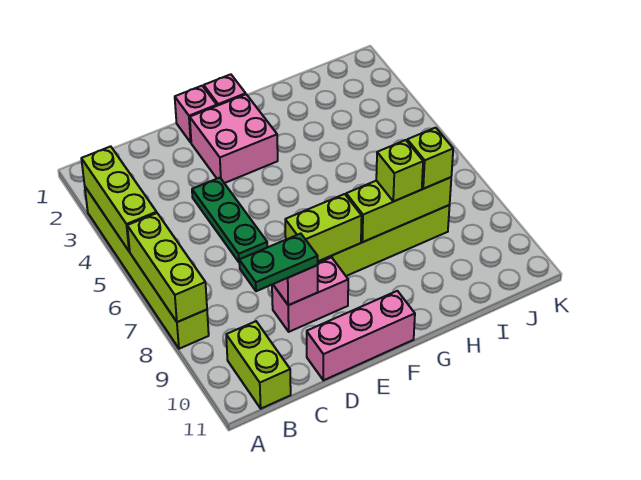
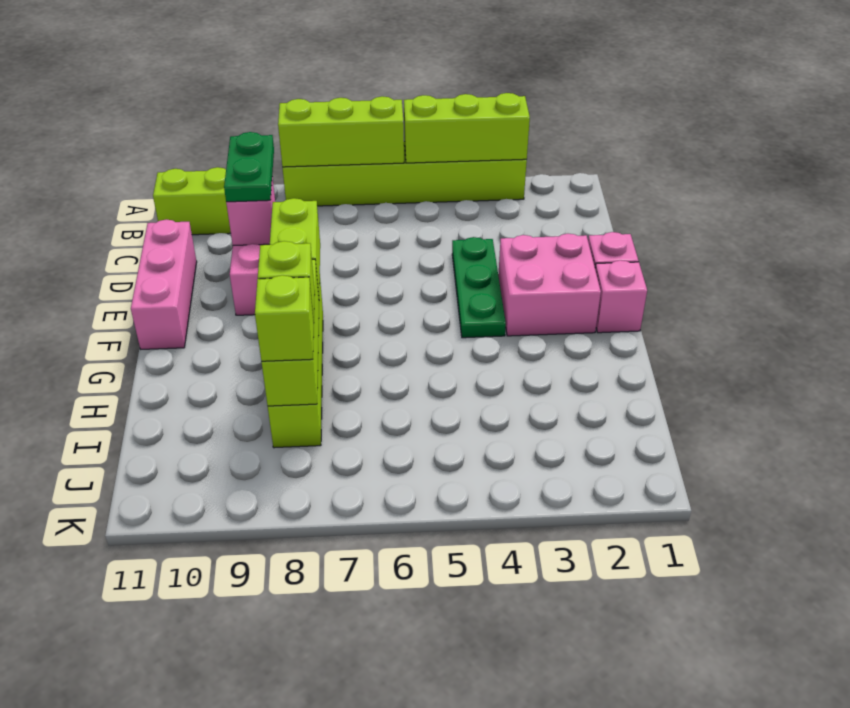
green plate D4:D6 level 1 -> green plate D4:F4 level 1

